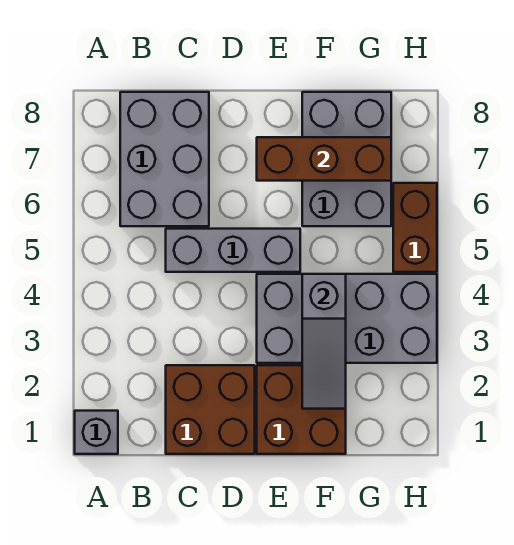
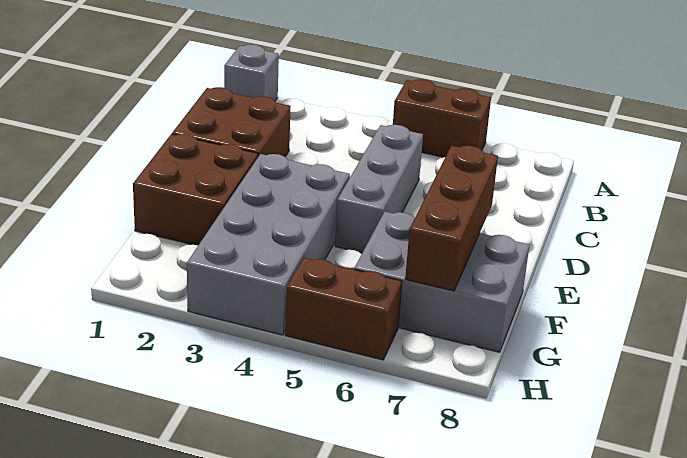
none -> brown brick A5:A6 level 1
grey brick B6:C8 level 1 -> none
grey slope F2:F4 level 2 top 4 -> none

